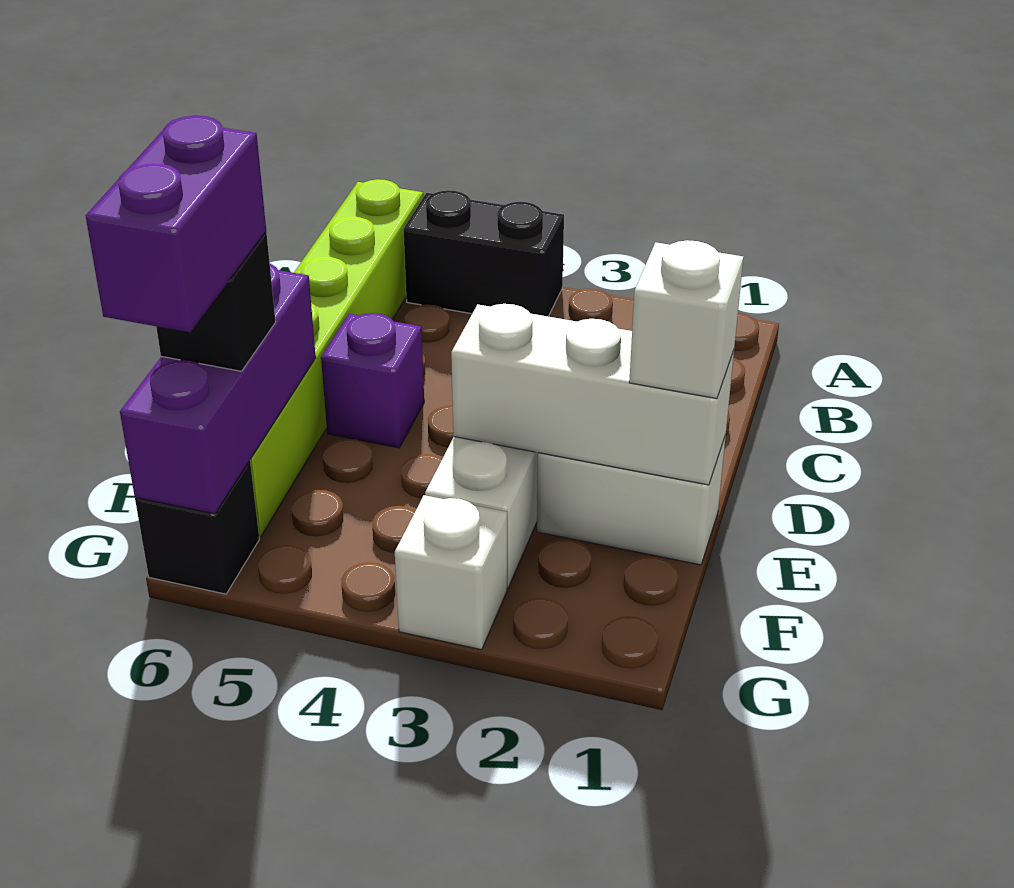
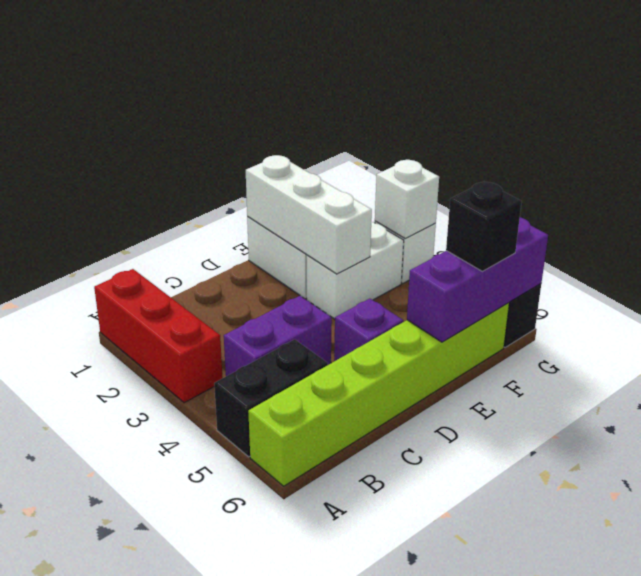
none -> red brick A1:A3 level 1
black brick A4:A5 level 1 -> black brick A5:B5 level 1
white brick E1 level 3 -> white brick G3 level 2
purple brick F6:G6 level 4 -> purple brick B4:C4 level 1

